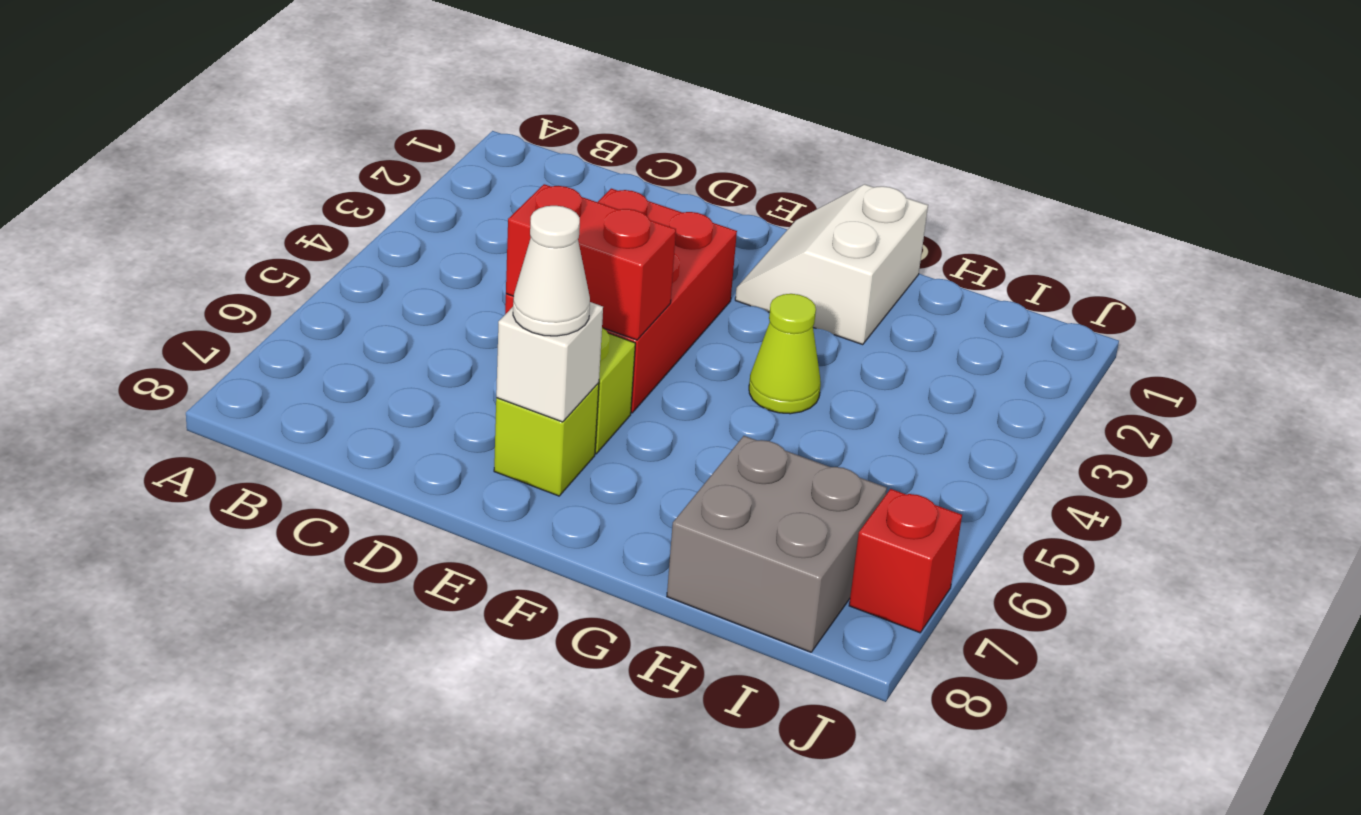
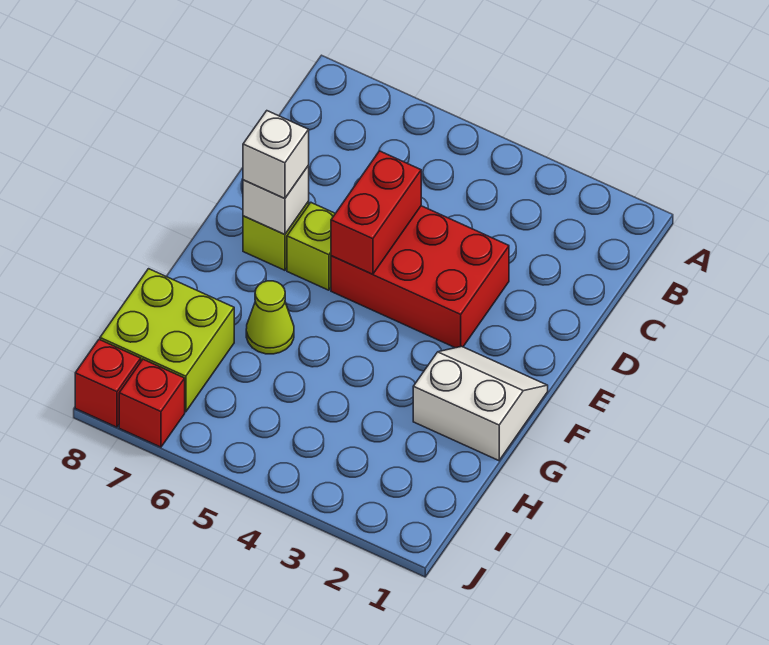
white cone E7 level 3 -> white brick E7 level 3
lime cone G4 level 1 -> lime cone G6 level 1
grey brick H7:I8 level 1 -> lime brick H7:I8 level 1
none -> red brick J8 level 1

